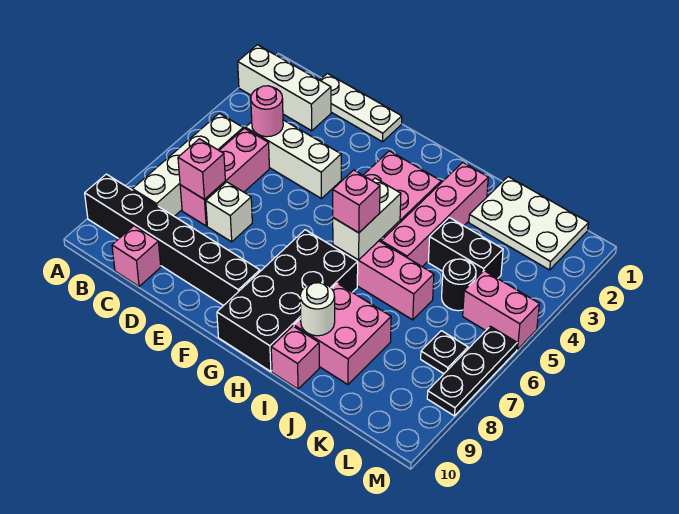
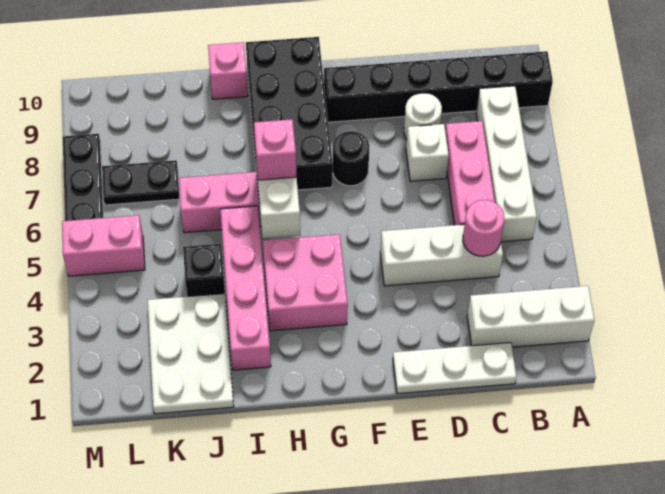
pink brick C7 level 2 -> none
pink brick C10 level 1 -> none
pink brick I8:J9 level 1 -> none
white round brick I9 level 2 -> white round brick D8 level 1
white plate J1:L2 level 1 -> white plate J1:K3 level 1
black brick J4:K4 level 1 -> black brick J4 level 1
black round brick K5 level 1 -> black round brick F7 level 1
black plate L7 level 1 -> black plate K7:L7 level 1

